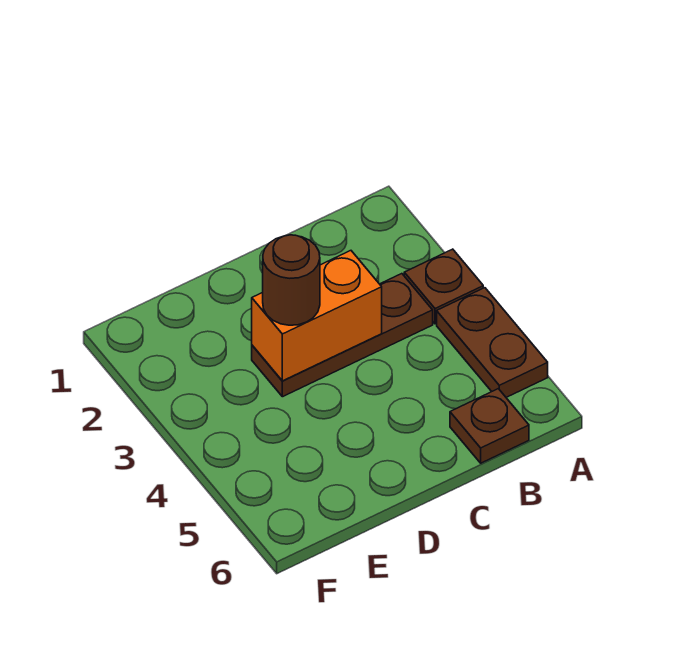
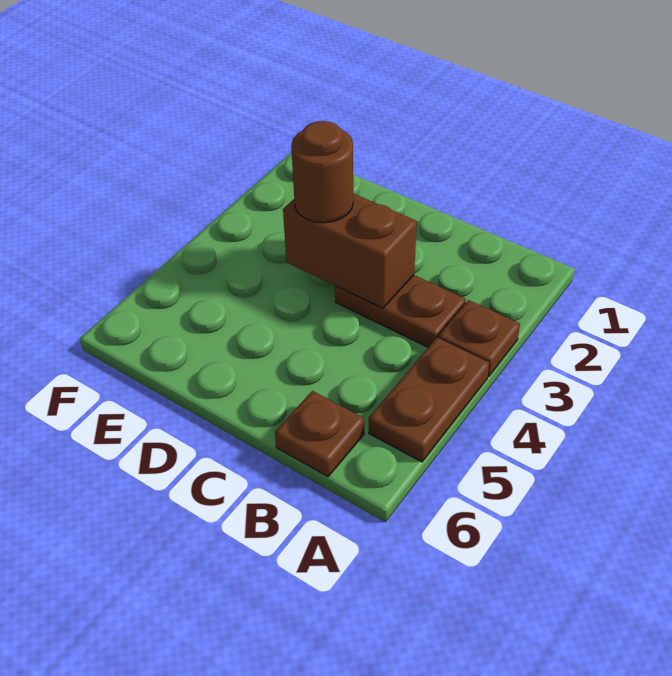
brown plate B3:D3 level 1 -> brown plate B3:C3 level 1
orange brick C3:D3 level 2 -> brown brick C3:D3 level 2

